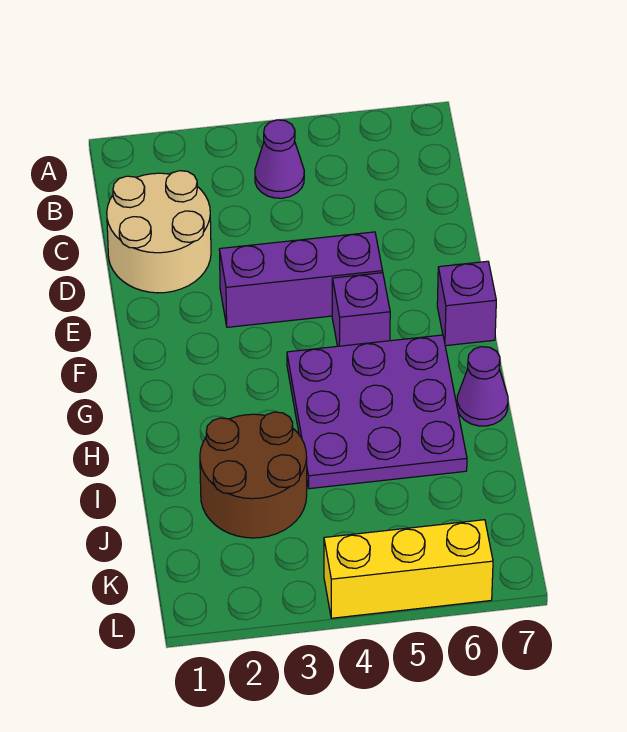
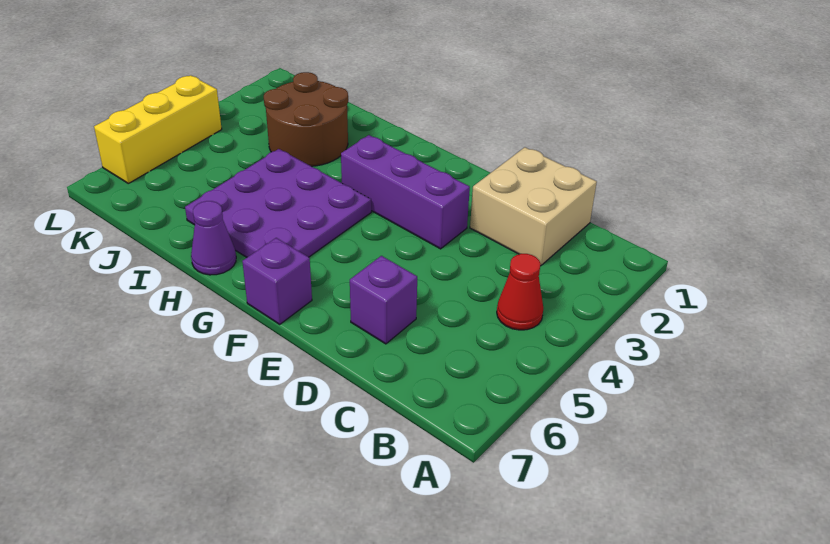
purple cone B4 level 1 -> red cone B4 level 1
tan round brick C1:D2 level 1 -> tan brick C1:D2 level 1
purple brick E3:E5 level 1 -> purple brick E3:G3 level 1
purple brick F5 level 1 -> purple brick D6 level 1

